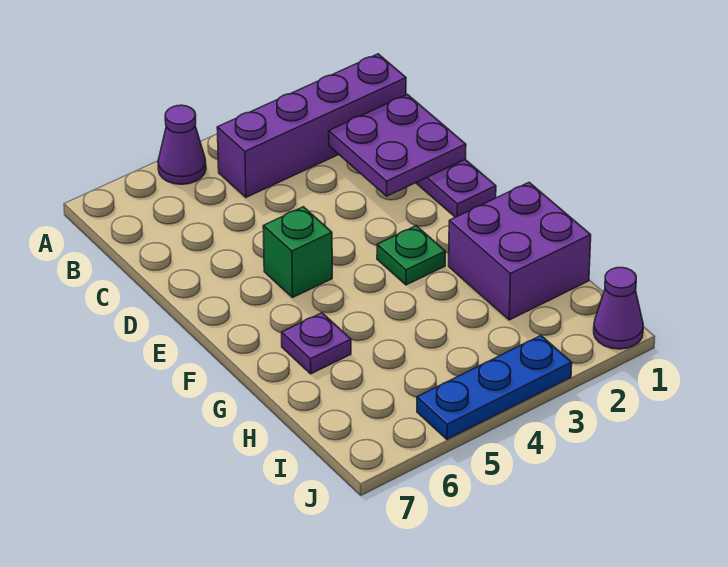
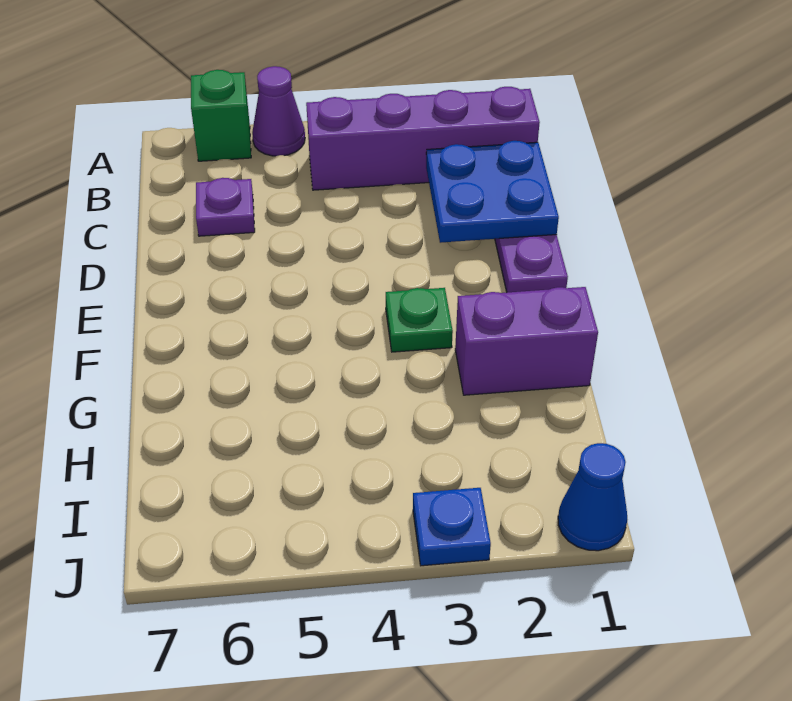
purple plate C1:D2 level 2 -> blue plate C1:D2 level 2
green brick E5 level 1 -> green brick A6 level 1
purple brick G1:H2 level 1 -> purple brick G1:G2 level 1
purple plate G6 level 1 -> purple plate C6 level 1
purple cone J1 level 1 -> blue cone J1 level 1
blue plate J3:J5 level 1 -> blue plate J3 level 1

